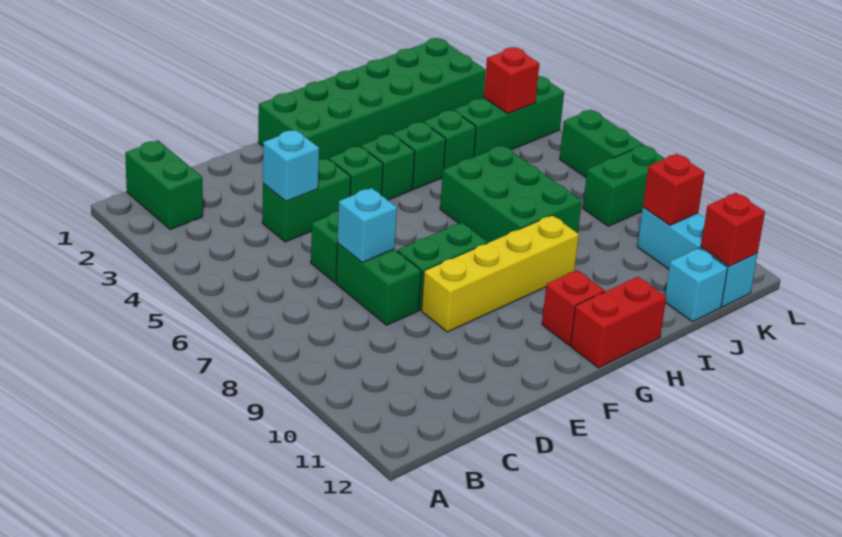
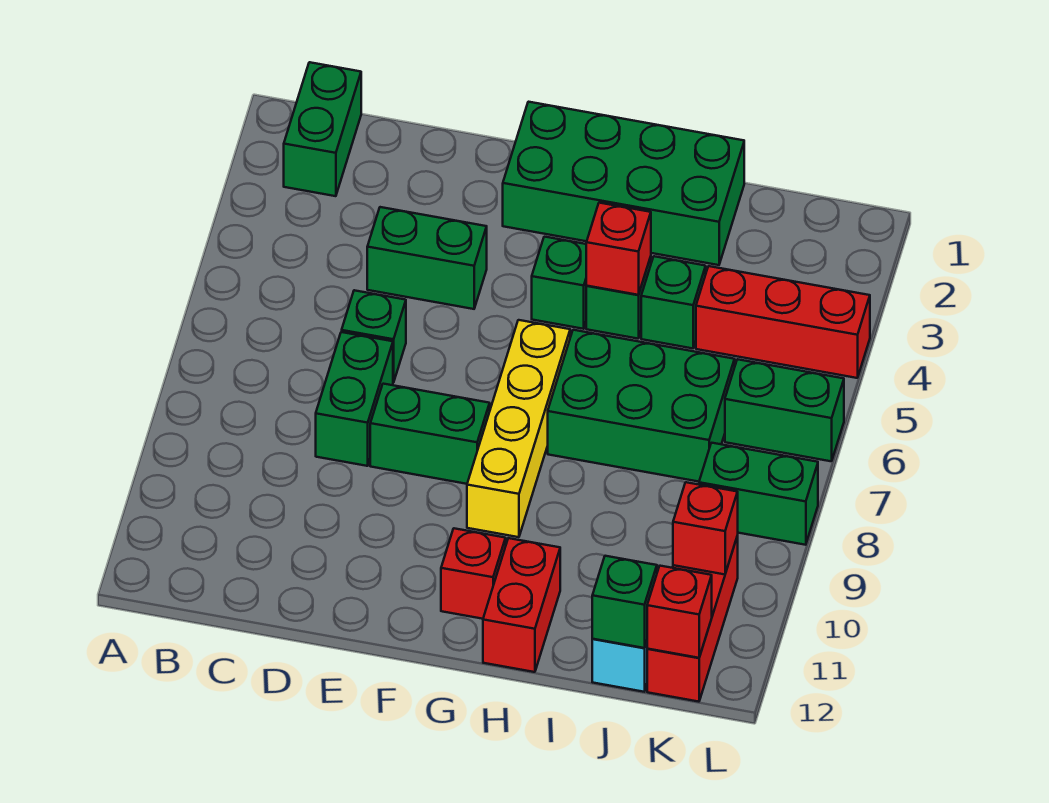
cyan brick D4 level 2 -> none
cyan brick D7 level 2 -> none
yellow brick E9:H9 level 1 -> yellow brick G6:G9 level 1
green brick F1:K2 level 1 -> green brick F1:I2 level 1
green brick F4 level 1 -> green brick J12 level 2
red brick G12:H12 level 1 -> red brick H11:H12 level 1
green brick H6:I8 level 1 -> green brick H6:J7 level 1
green brick J4:L4 level 1 -> red brick J4:L4 level 1
red brick K4 level 2 -> red brick H4 level 2
cyan brick K10:K12 level 1 -> red brick K10:K12 level 1
green brick L6:L7 level 1 -> green brick K6:L6 level 1

